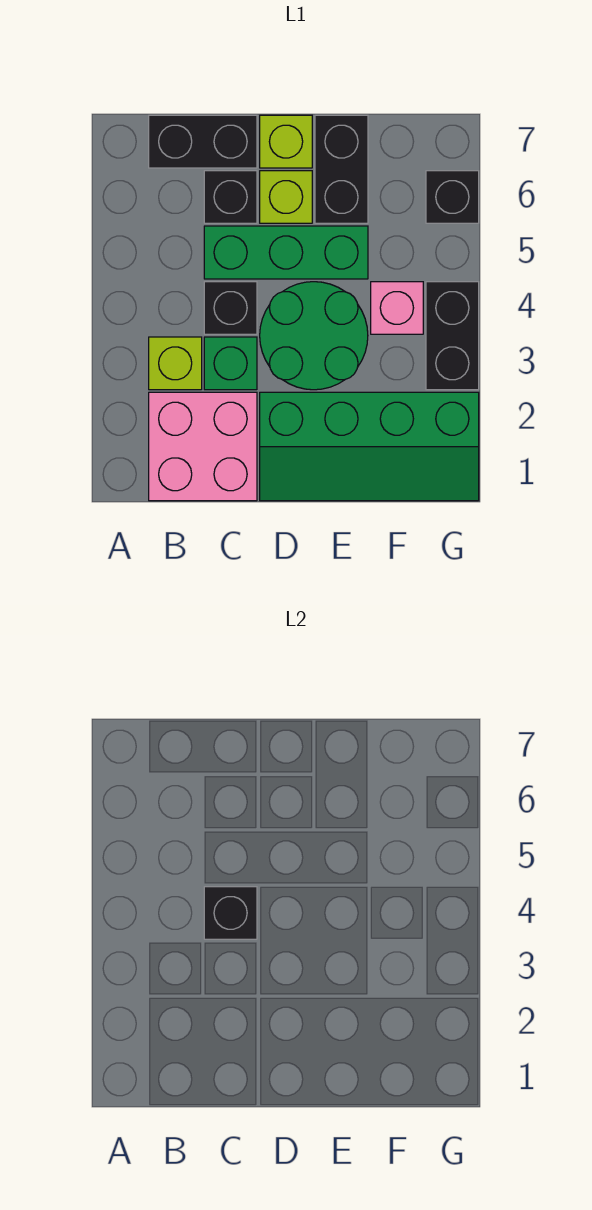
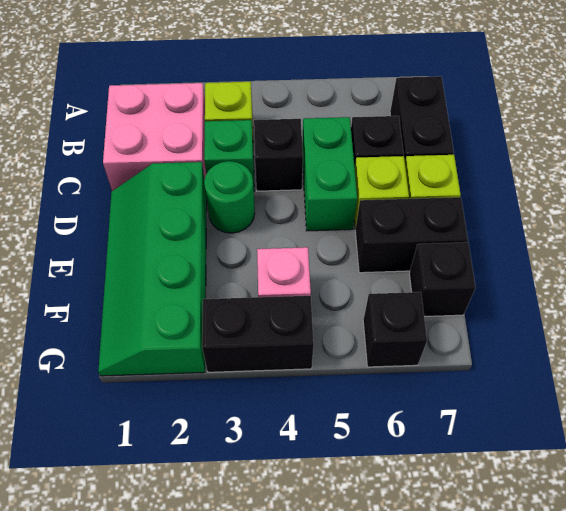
black brick C4 level 2 -> black brick F7 level 1
green brick C5:E5 level 1 -> green brick C5:D5 level 1
green round brick D3:E4 level 1 -> green round brick D3 level 1

